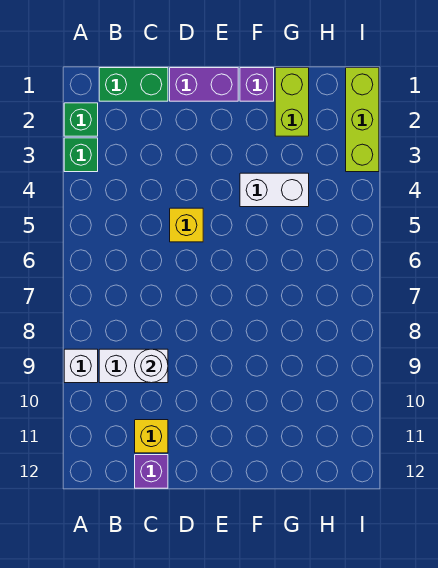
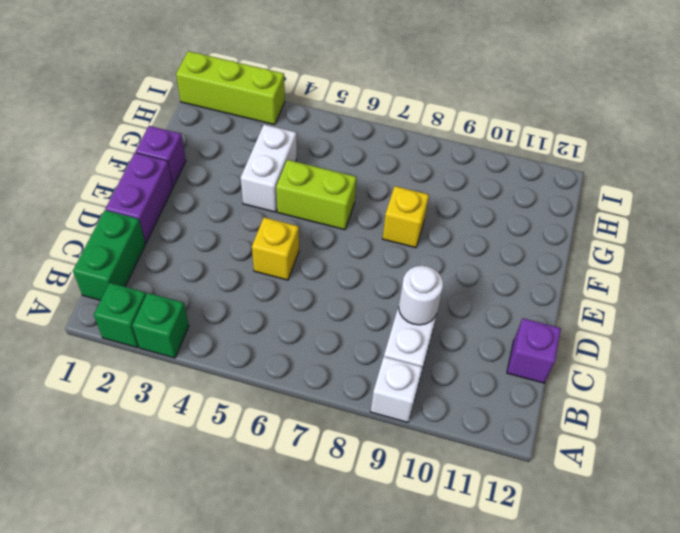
yellow brick C11 level 1 -> yellow brick F8 level 1
lime brick G1:G2 level 1 -> lime brick F5:F6 level 1

